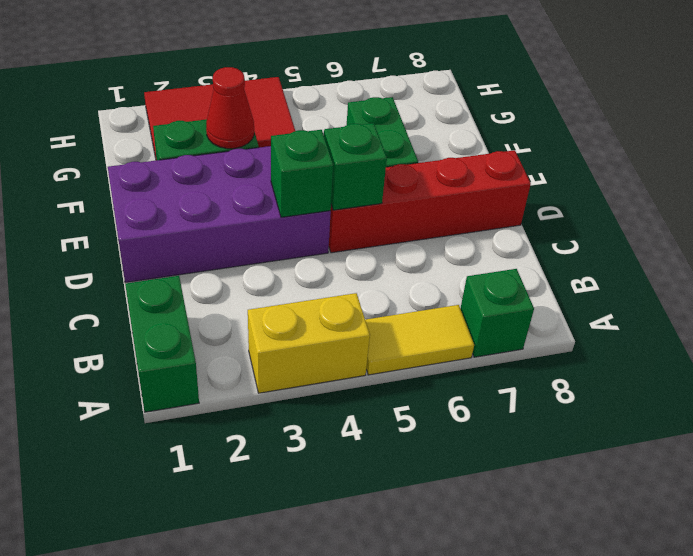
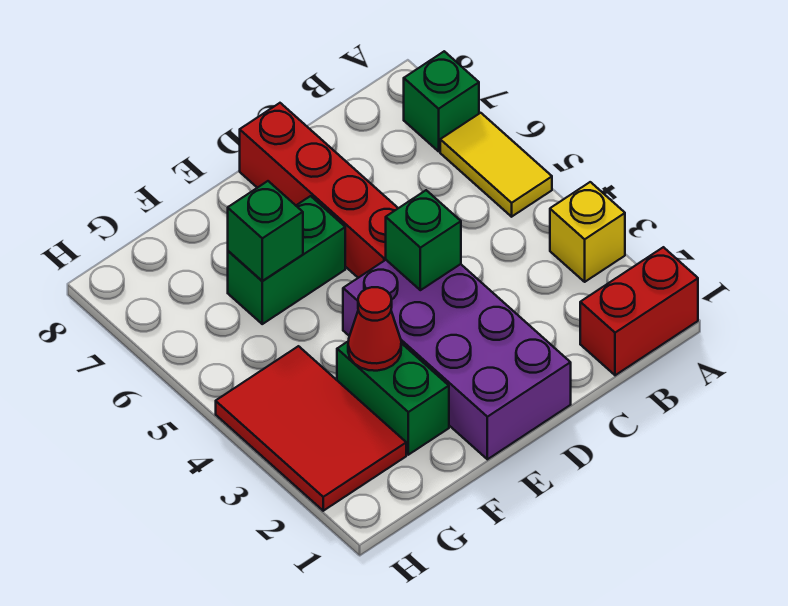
green brick A1:B1 level 1 -> red brick A1:B1 level 1
yellow brick A3:A4 level 1 -> yellow brick A3 level 1
green brick D5 level 2 -> green brick F6 level 2

